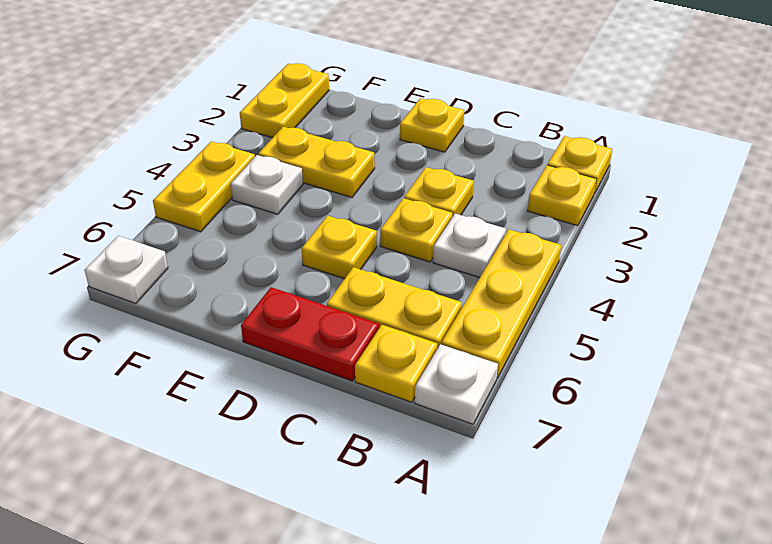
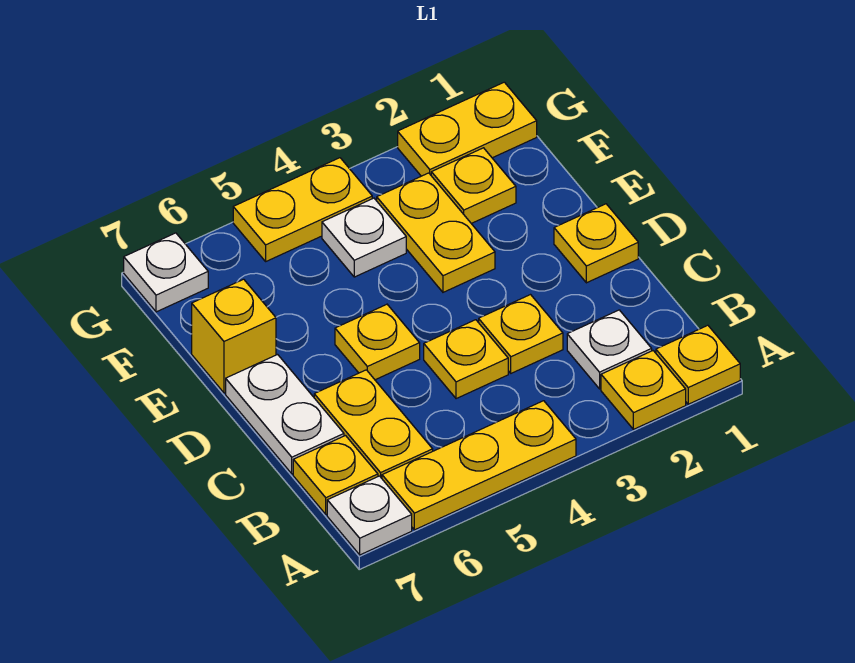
white plate B4 level 1 -> white plate B2 level 1
red plate C7:D7 level 1 -> white plate C7:D7 level 1
none -> yellow brick E7 level 1
none -> yellow plate F2 level 1

